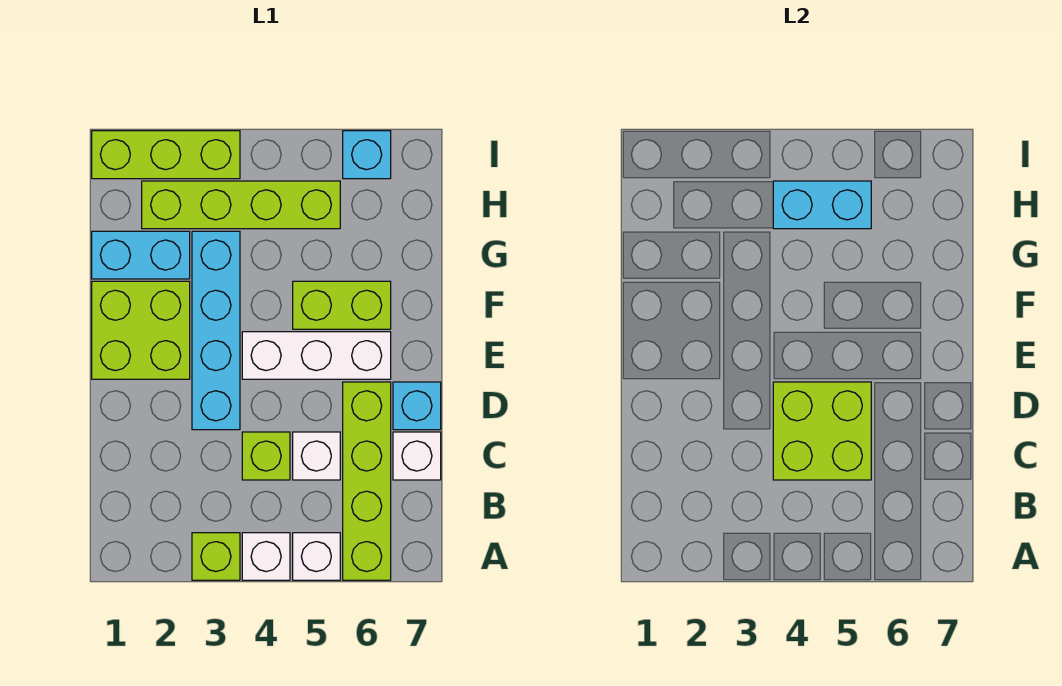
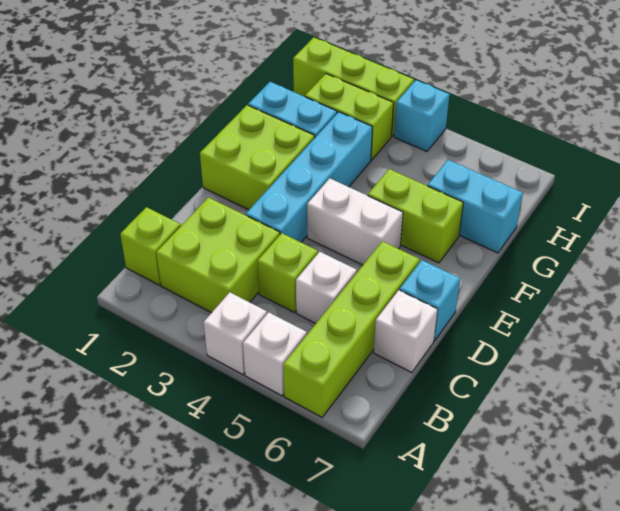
lime brick A3 level 1 -> lime brick B1 level 1
lime brick C4:D5 level 2 -> lime brick B2:C3 level 1
white brick E4:E6 level 1 -> white brick E4:E5 level 1
lime brick H2:H5 level 1 -> lime brick H2:H3 level 1
cyan brick H4:H5 level 2 -> cyan brick G6:G7 level 1
cyan brick I6 level 1 -> cyan brick I4 level 1

